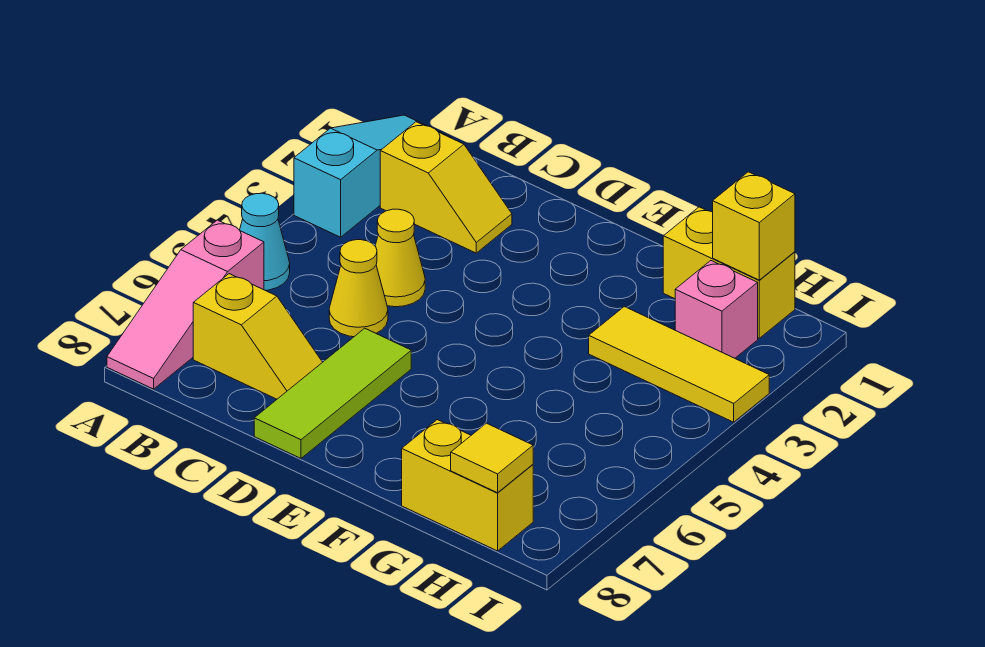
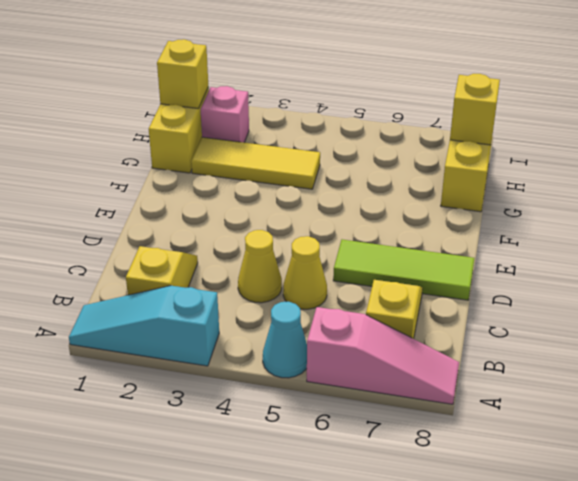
yellow tile G3:I3 level 1 -> yellow tile G2:G4 level 1
yellow tile H8 level 2 -> yellow brick H8 level 2

